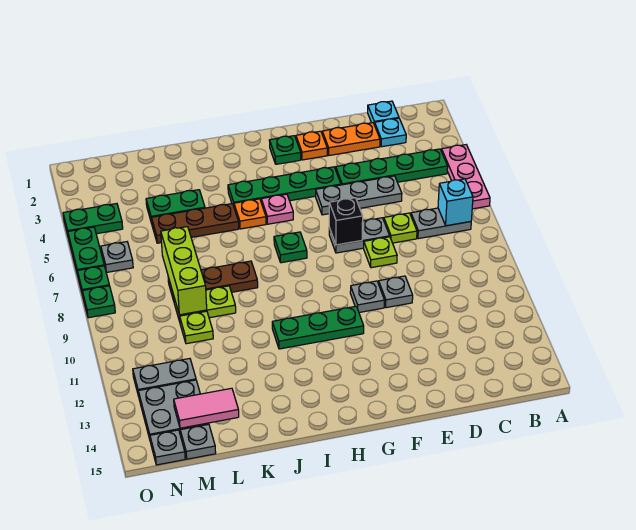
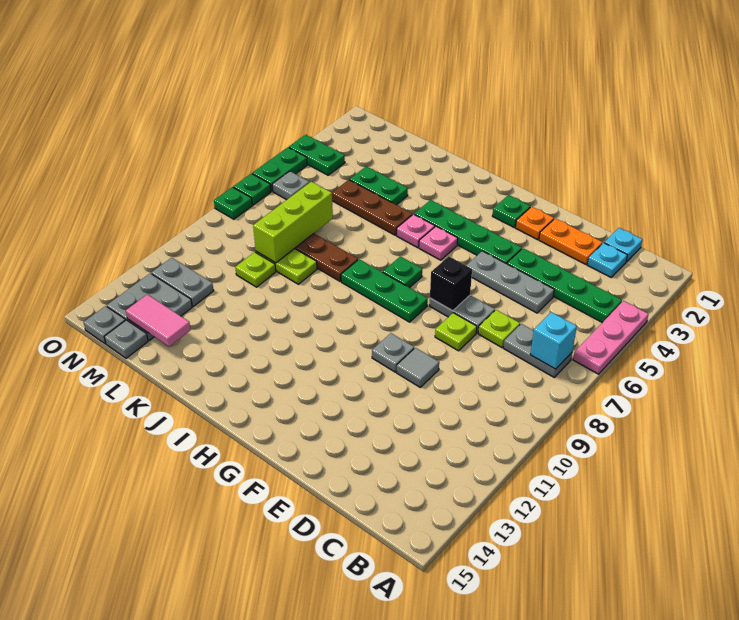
grey plate E10 level 1 -> grey tile E10 level 1
green plate G11:I11 level 1 -> green plate G8:I8 level 1
orange plate I5 level 1 -> pink plate I5 level 1

